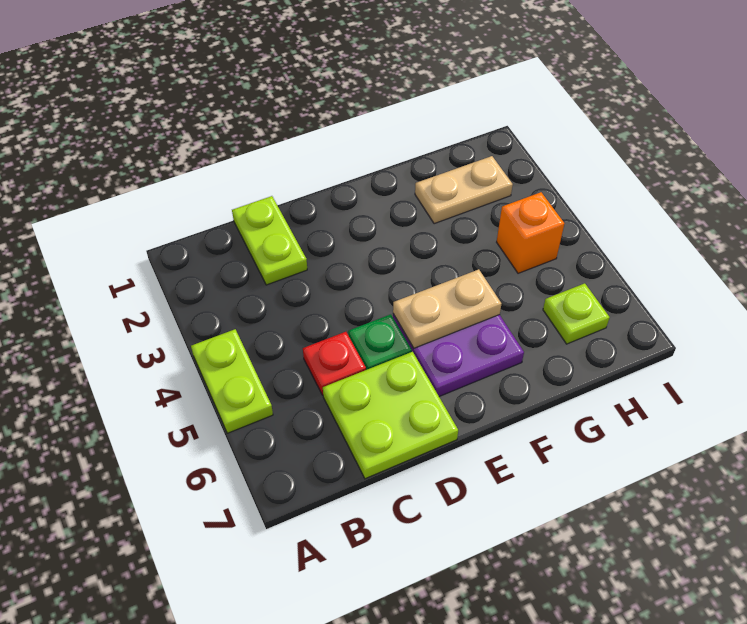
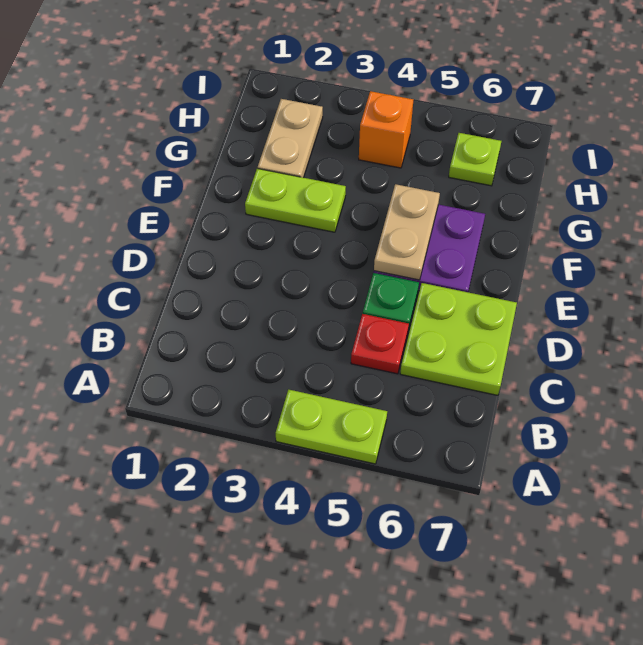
lime plate C1:C2 level 1 -> lime plate F2:F3 level 1

